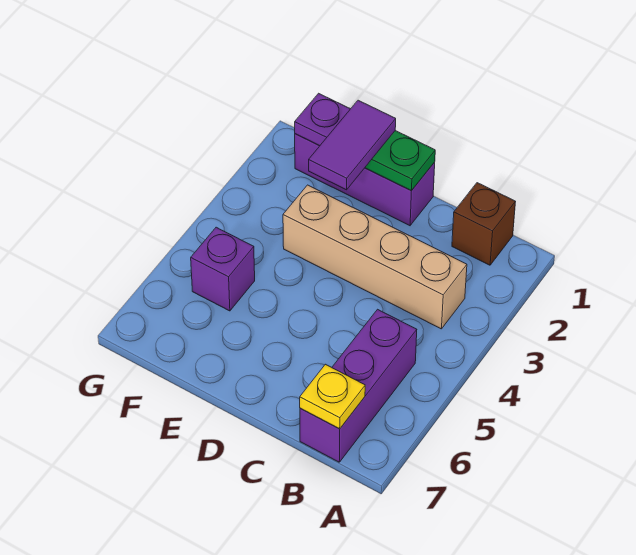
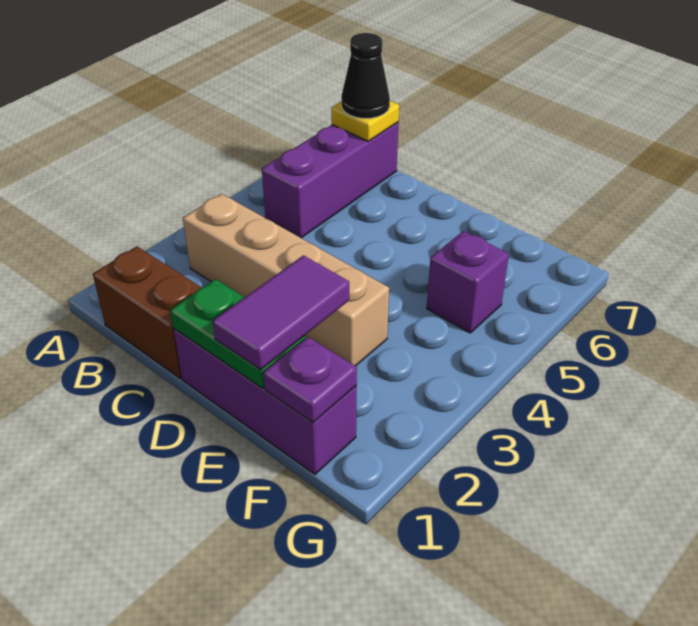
brown brick B1 level 1 -> brown brick B1:C1 level 1
none -> black cone B7 level 3

